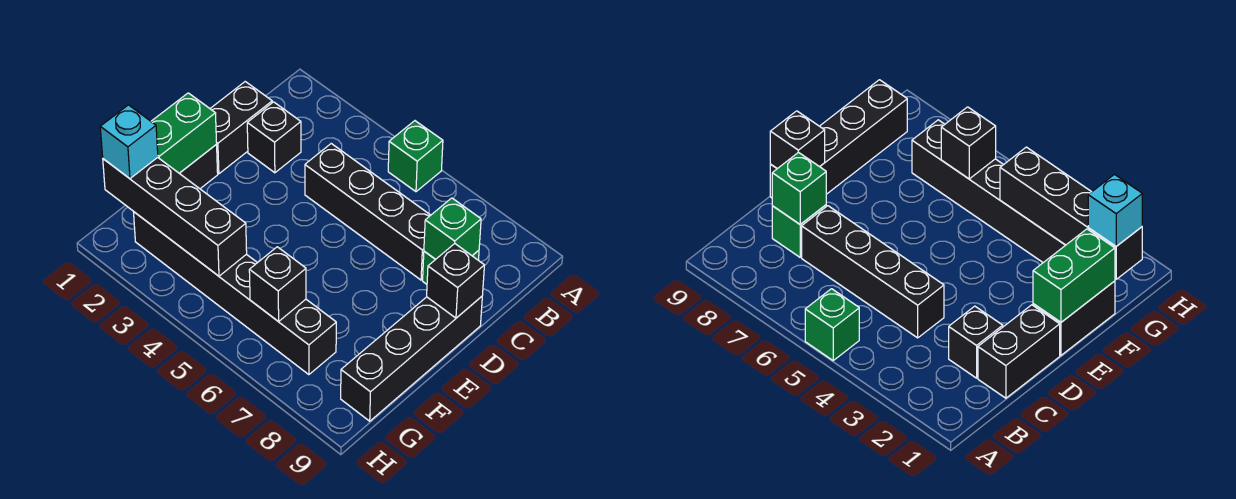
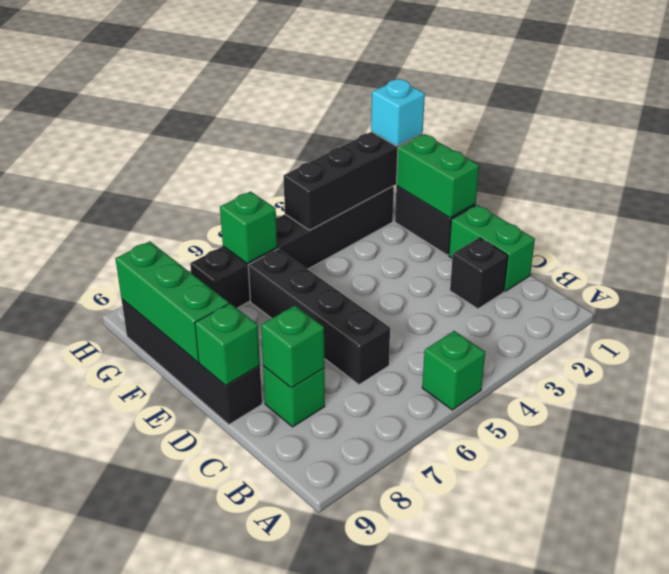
black brick C1:D1 level 1 -> green brick C1:D1 level 1
black brick C4:C7 level 1 -> black brick C6:F6 level 1
black brick D9 level 2 -> green brick D9 level 2
none -> green brick E9:G9 level 2
black brick G6 level 2 -> green brick G6 level 2

